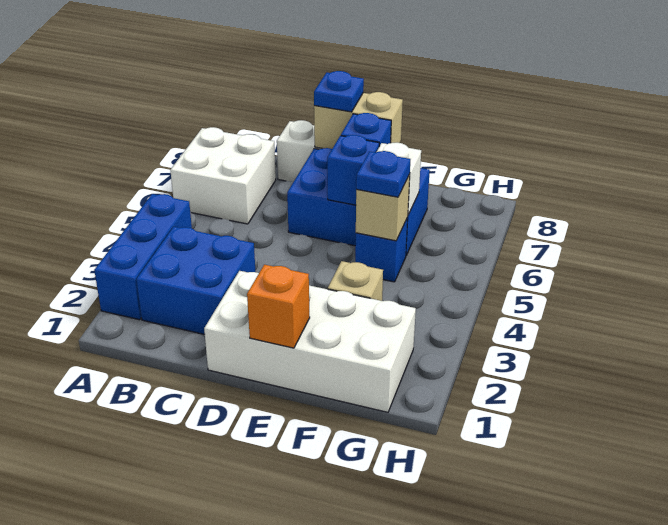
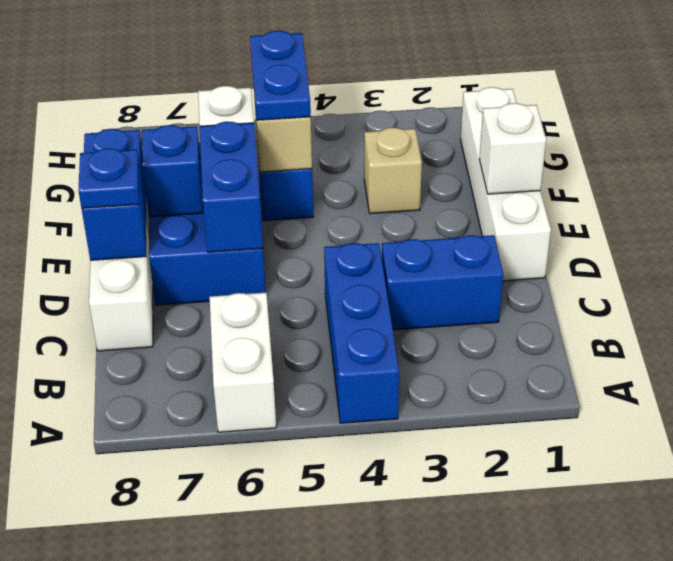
blue brick A2:A4 level 1 -> blue brick A4:C4 level 1
white brick A6:B7 level 1 -> white brick A6:B6 level 1
blue brick B2:C3 level 1 -> blue brick C2:C3 level 1
white brick D1:G2 level 1 -> white brick D1:G1 level 1
tan brick D8:E8 level 2 -> blue brick D8:E8 level 2
orange brick E1 level 2 -> white brick E1 level 2
blue brick E6 level 2 -> blue brick D6:E6 level 2
blue plate F5 level 3 -> blue plate F5:G5 level 3

